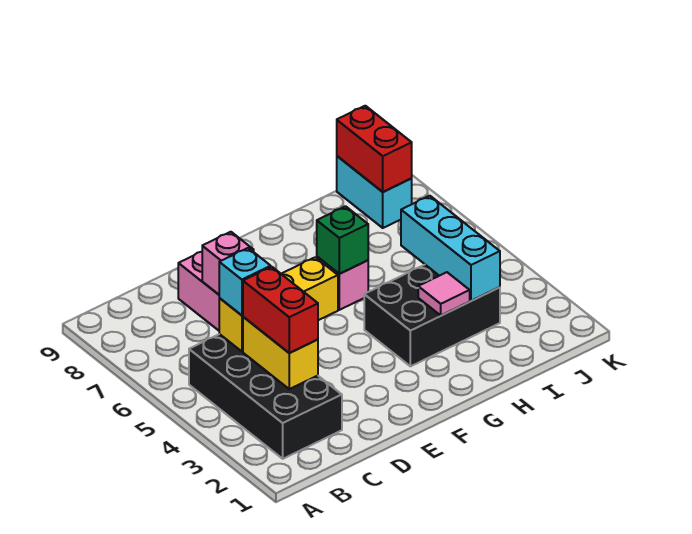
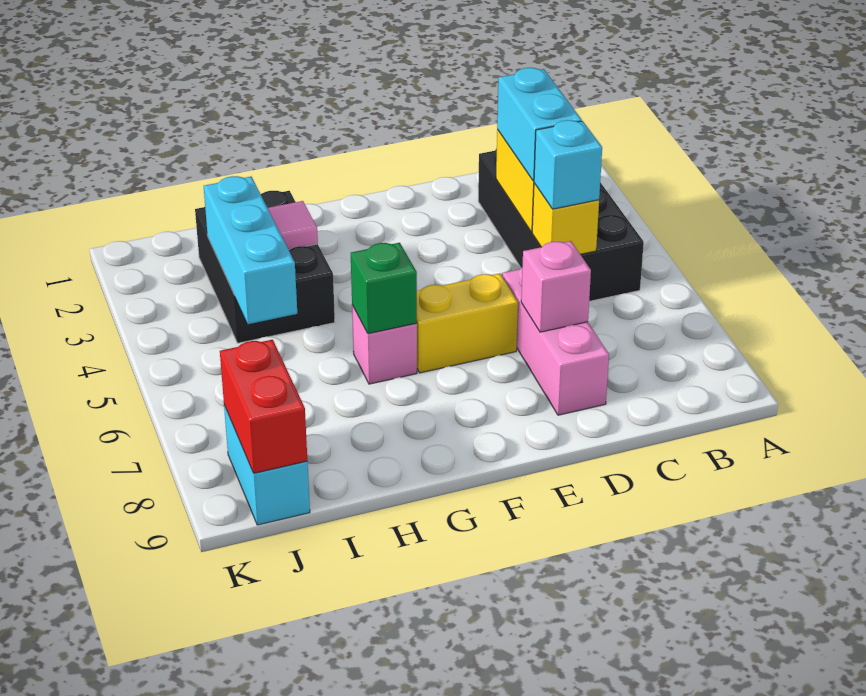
red brick C3:C4 level 3 -> cyan brick C3:C4 level 3
black brick G3:I4 level 1 -> black brick H2:I4 level 1

